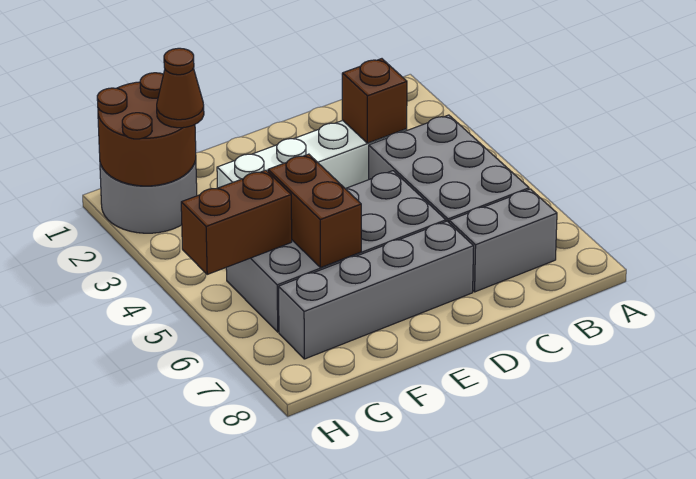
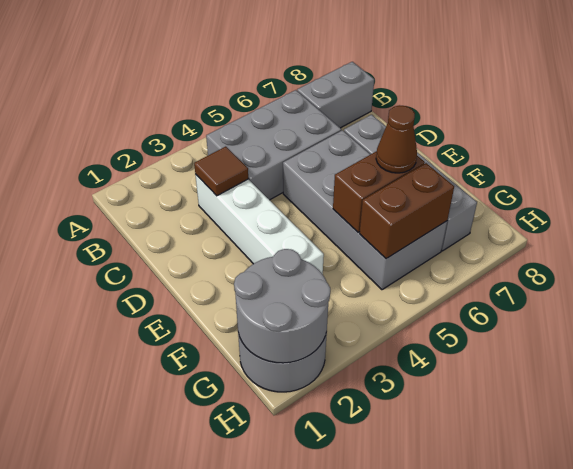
grey brick B7:C7 level 1 -> grey brick B7:B8 level 1
brown brick C3 level 2 -> brown tile C3 level 2
brown round brick G1:H2 level 2 -> grey round brick G1:H2 level 2
brown cone G2 level 3 -> brown cone F6 level 3
brown brick G5:H5 level 2 -> brown brick G5:G6 level 2

